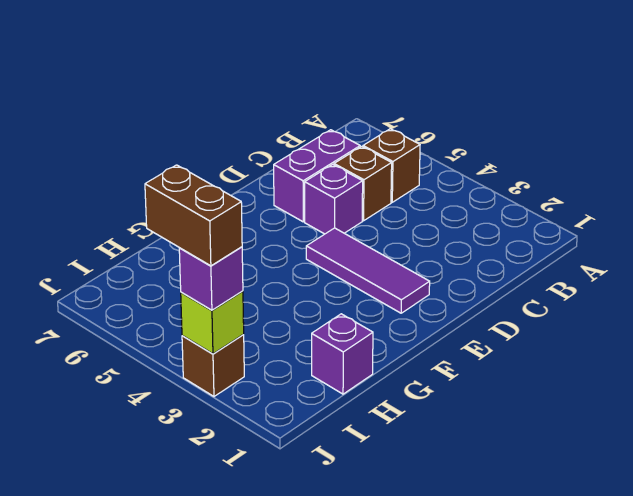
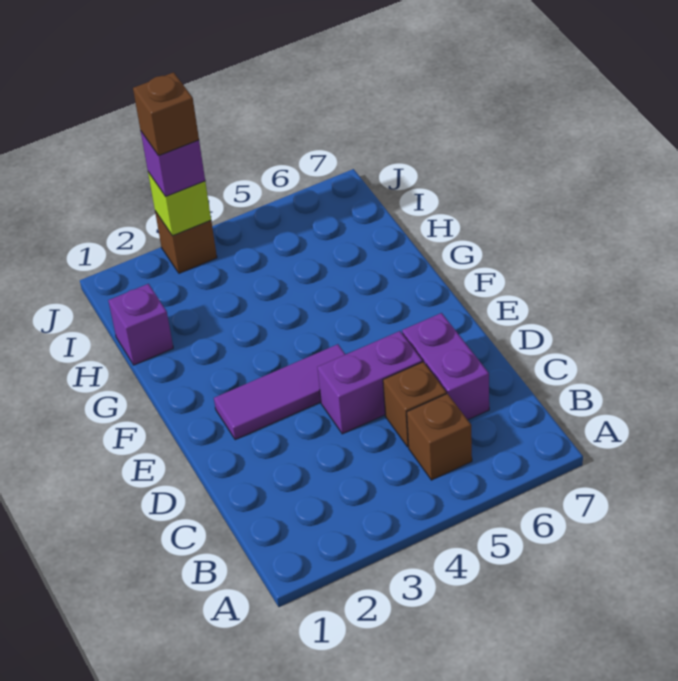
purple brick D5 level 1 -> purple brick D4:D5 level 1
brown brick J3:J4 level 4 -> brown brick J3 level 4

